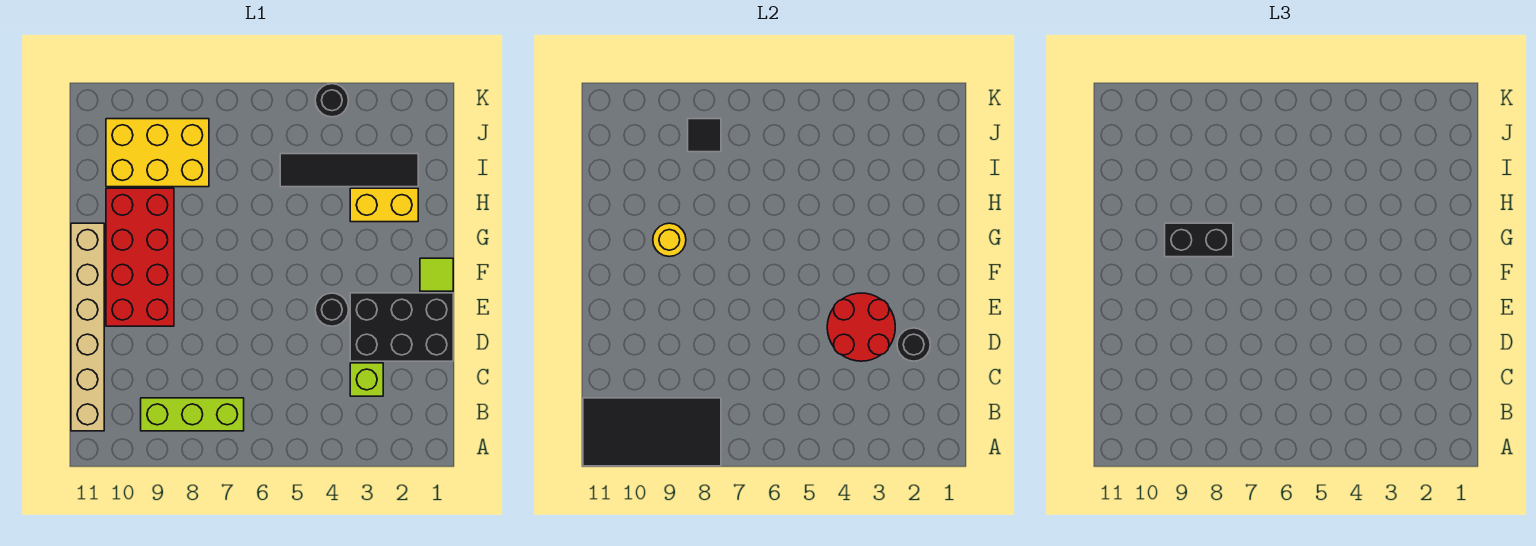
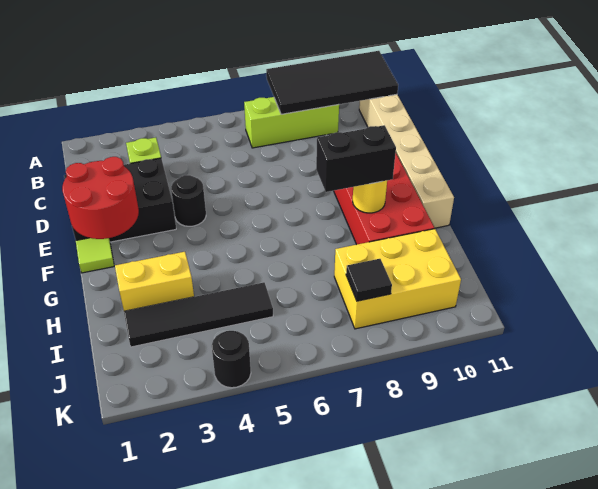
black round brick D2 level 2 -> none
red round brick D3:E4 level 2 -> red round brick E1:F2 level 2

